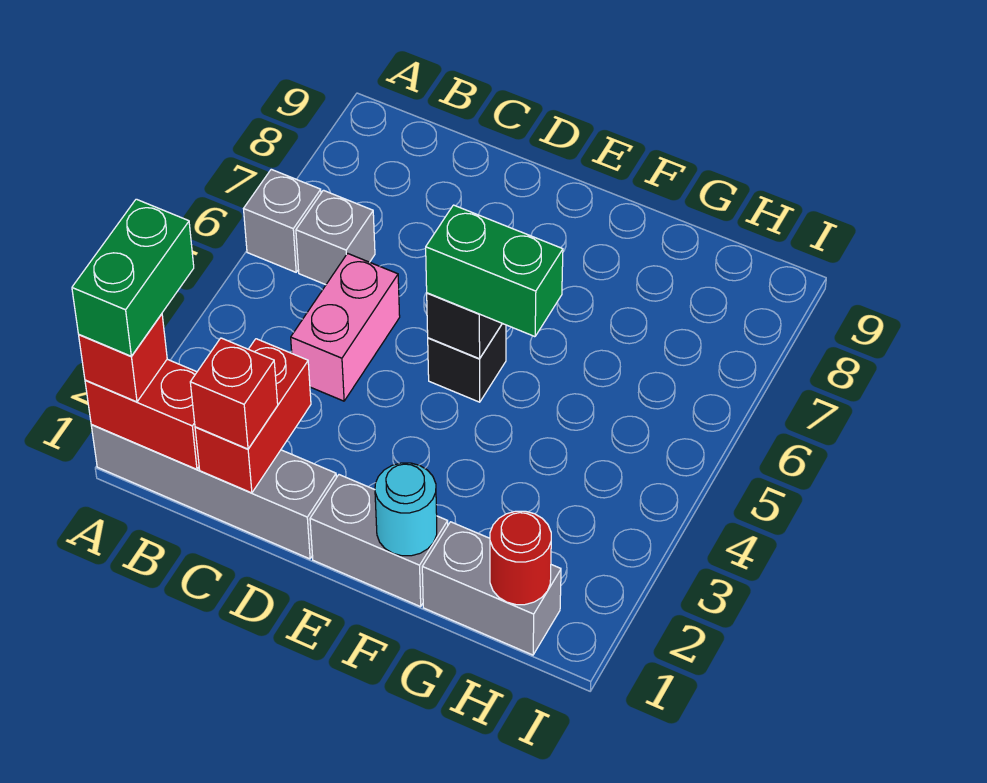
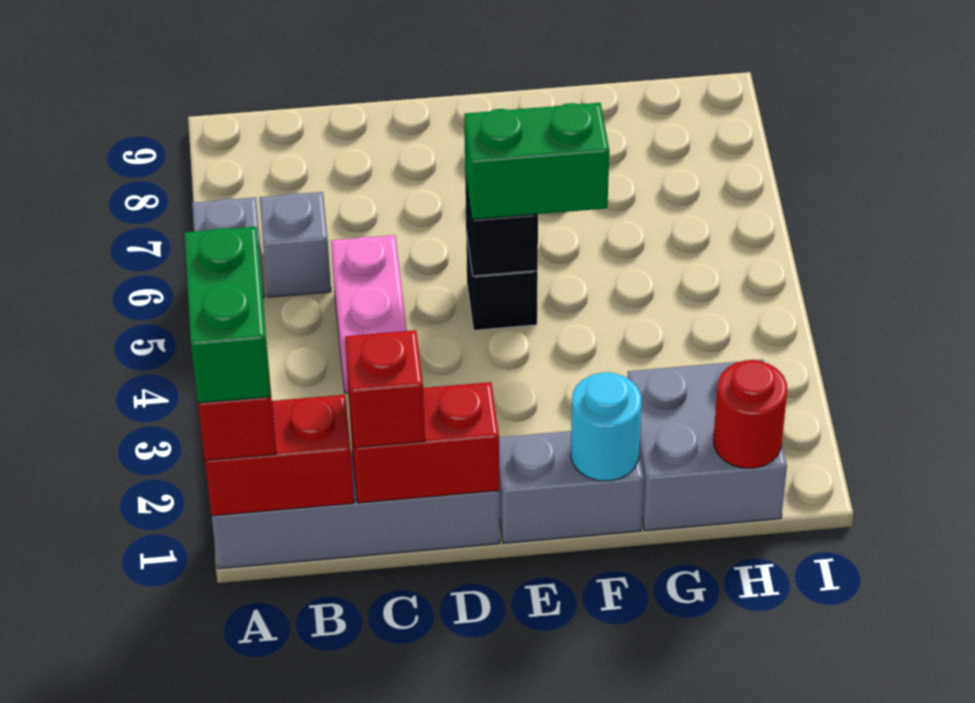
red brick C1:C2 level 2 -> red brick C1:D1 level 2
grey brick G1:H1 level 1 -> grey brick G1:H2 level 1

